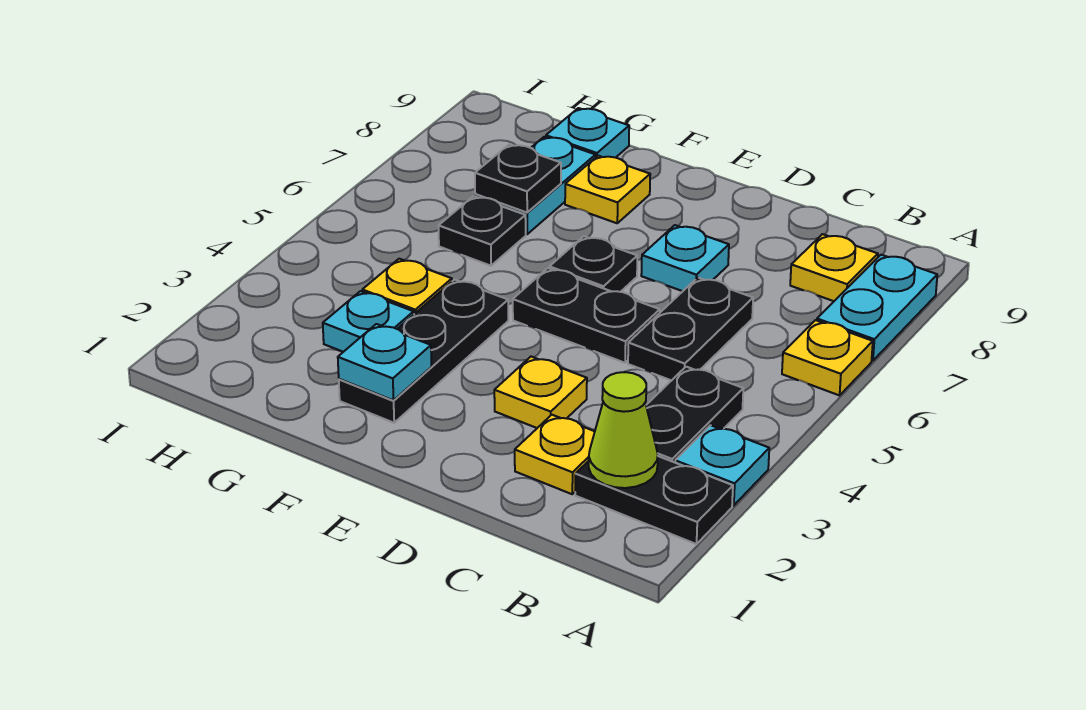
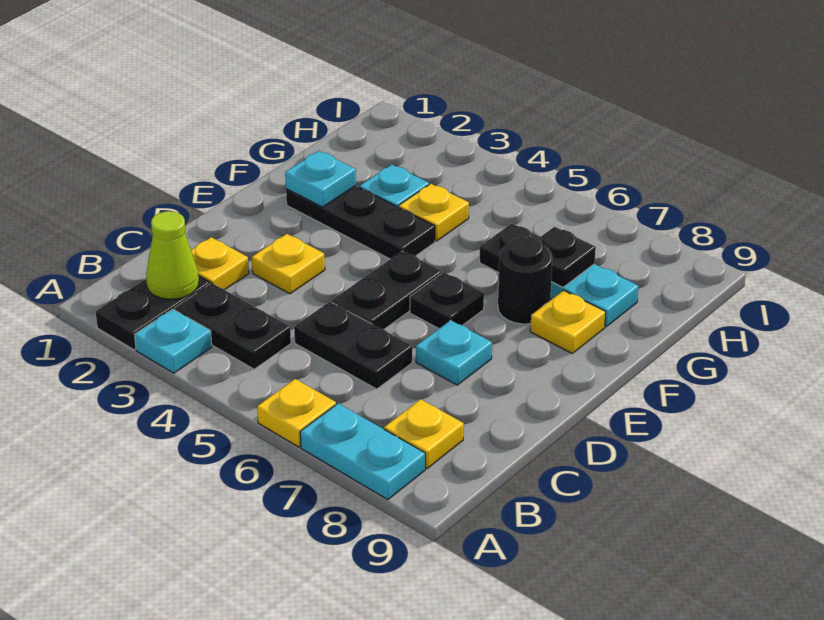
none -> black round brick F7 level 1
cyan plate G9 level 1 -> none

